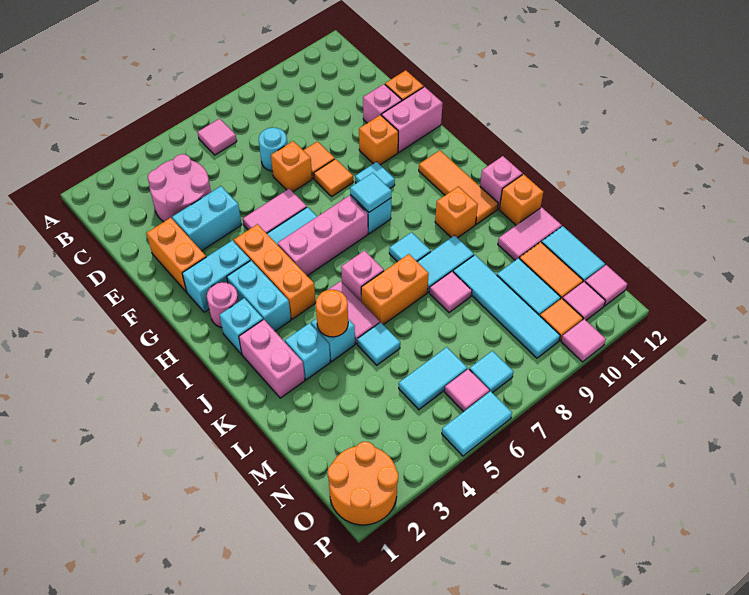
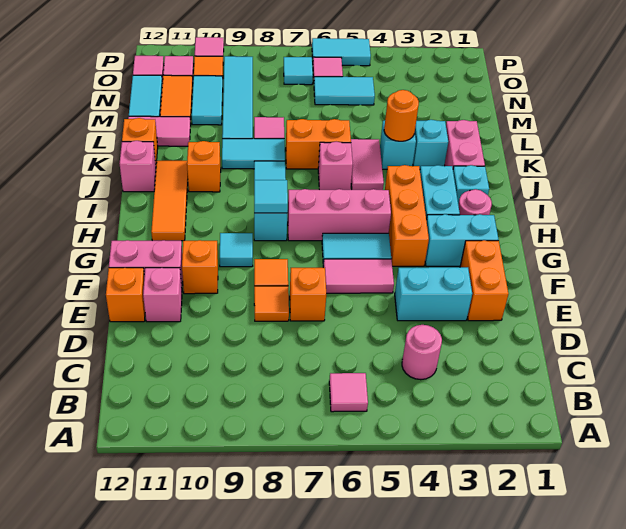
pink round brick C3:D4 level 1 -> pink round brick C4 level 1
cyan round brick D7 level 1 -> none
cyan tile L5 level 1 -> none
orange round brick O1:P2 level 1 -> none

